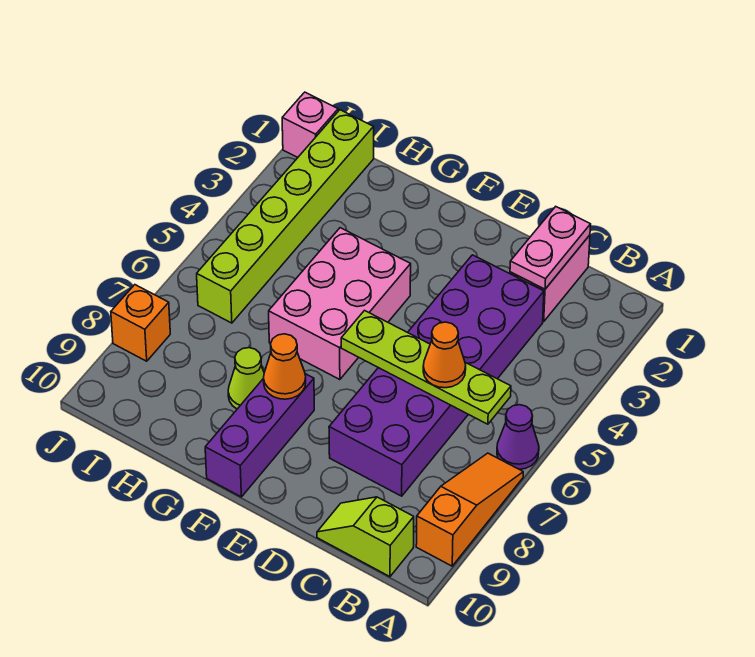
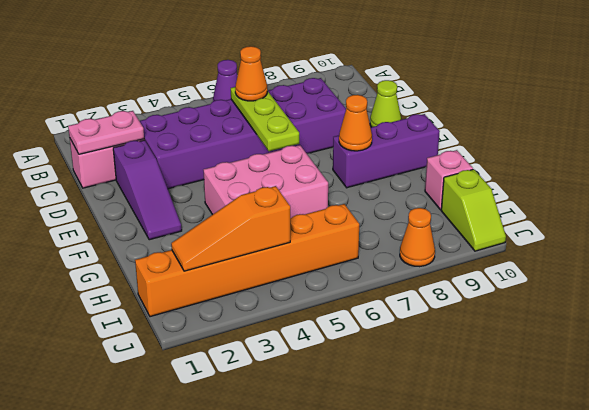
orange slope A7:A9 level 1 top 9 -> orange slope I2:I4 level 2 top 4
lime plate B6:E6 level 2 -> lime plate C6:E6 level 2
lime slope B10:C10 level 1 top B -> lime slope I10:J10 level 1 top I
none -> purple slope D2:F2 level 1 top D
lime cone G8 level 1 -> lime cone D10 level 1
lime brick I1:I6 level 1 -> orange brick I1:I6 level 1
pink brick J1 level 1 -> pink brick H10 level 1
orange brick J8 level 1 -> orange cone J8 level 1

